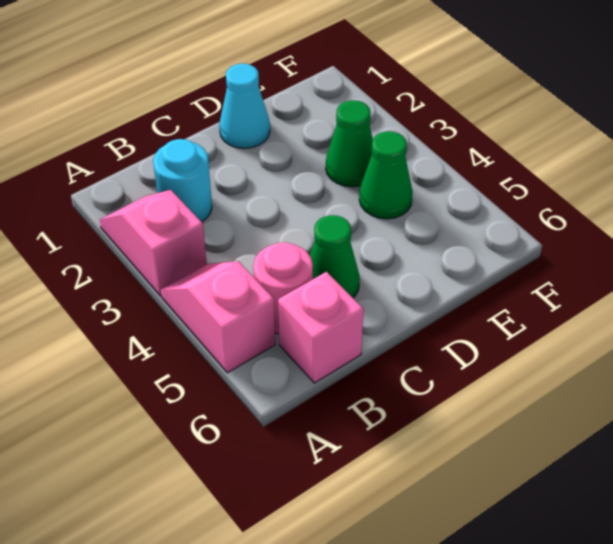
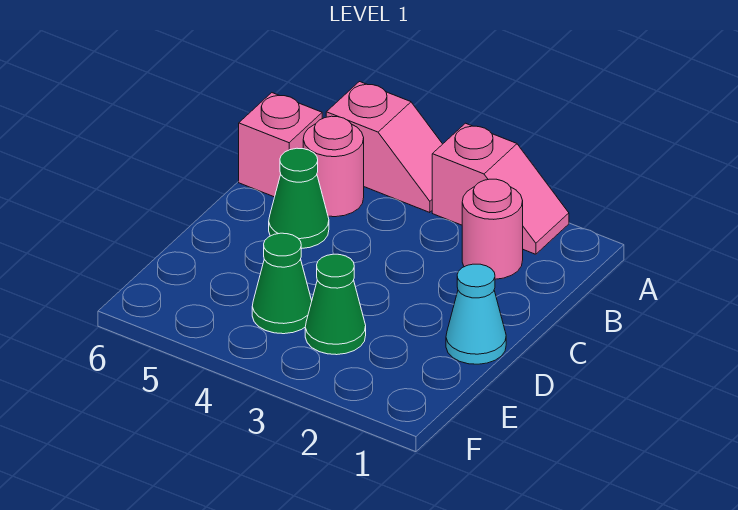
cyan round brick B2 level 1 -> pink round brick B2 level 1

